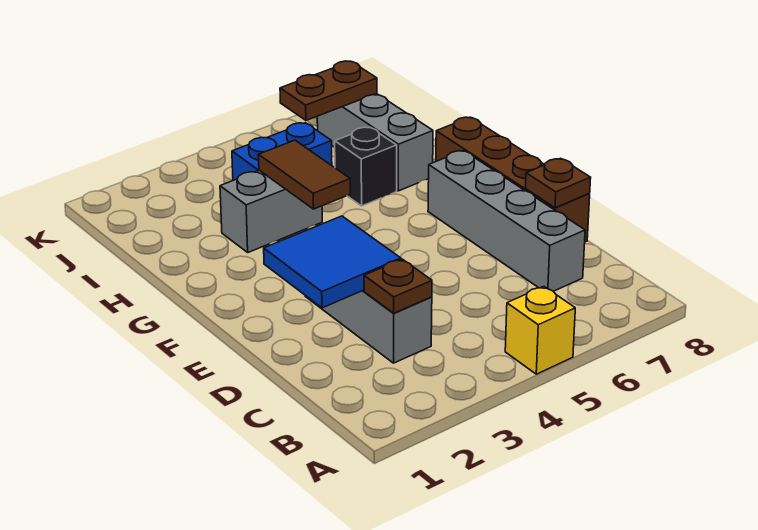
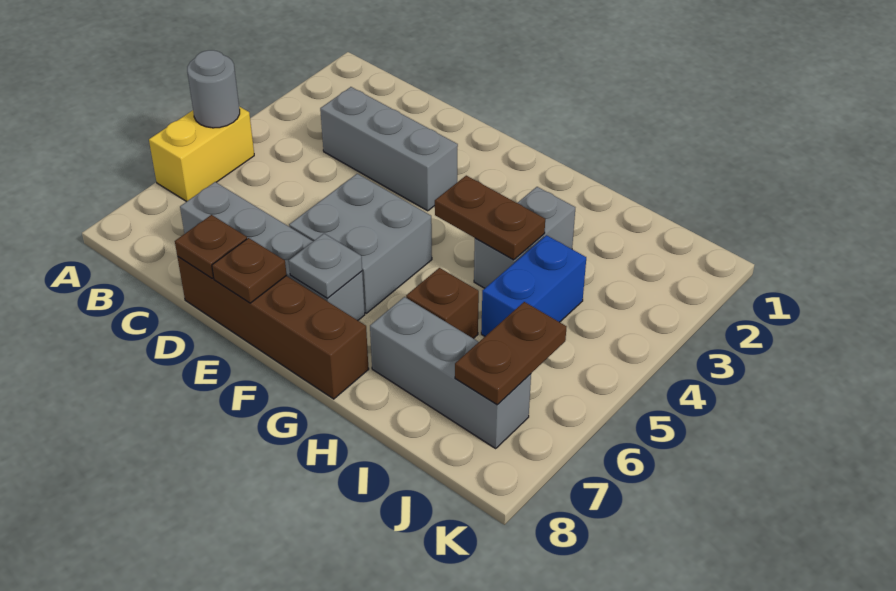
yellow brick A5 level 1 -> yellow brick A5:A6 level 1
none -> grey round brick A5 level 2
brown plate C3 level 2 -> brown plate E8 level 2
blue tile D2:E3 level 2 -> none
none -> grey brick E5:F6 level 1
none -> grey plate F7 level 2
brown tile G4:H4 level 2 -> brown plate G4:H4 level 2
black brick H6 level 1 -> brown brick H6 level 1

